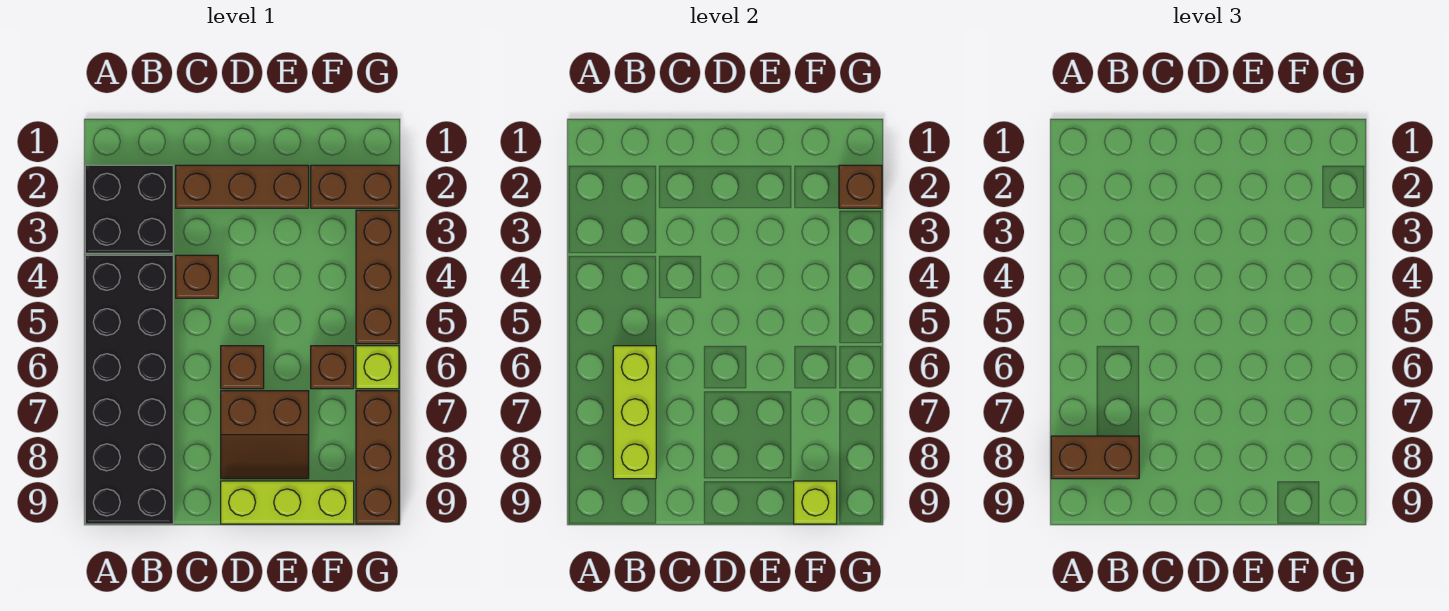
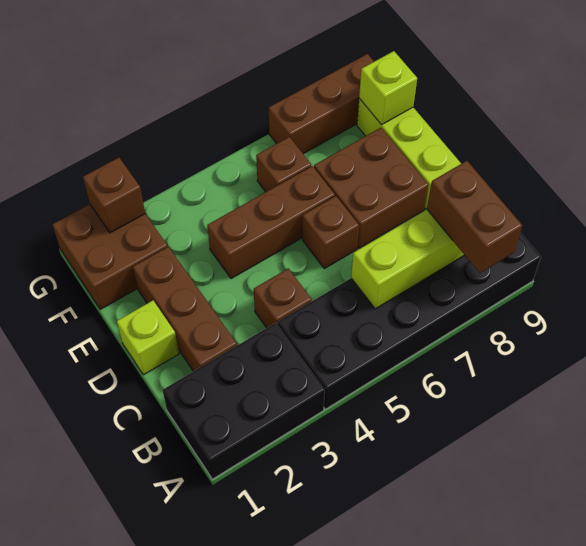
black brick A2:B3 level 1 -> black brick A1:B3 level 1
brown slope D7:E8 level 1 top 7 -> brown brick D7:E8 level 1
brown brick F2:G2 level 1 -> brown brick F1:G2 level 1
brown brick G3:G5 level 1 -> brown brick E4:E6 level 1
lime brick G6 level 1 -> lime brick D1 level 1

